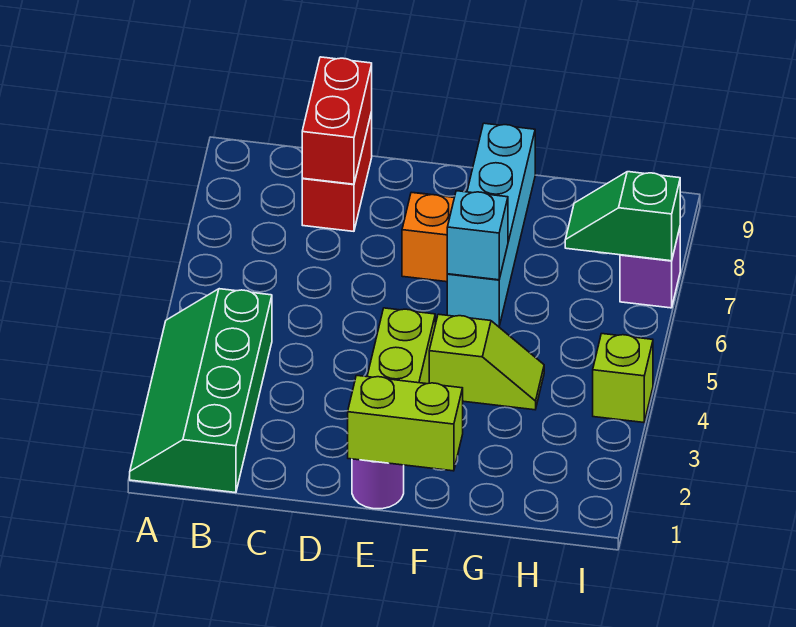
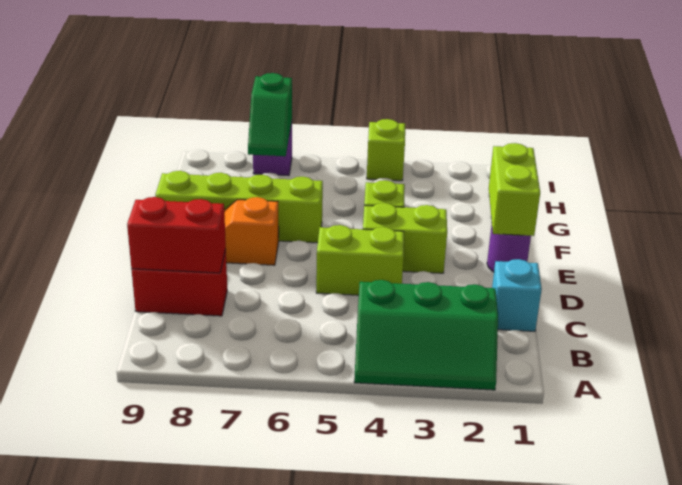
green slope A1:B4 level 1 top B -> green slope A2:B4 level 1 top B
none -> lime brick D4:D5 level 1
cyan brick F6:F9 level 1 -> lime brick F6:F9 level 1
cyan brick F6 level 2 -> cyan brick C1 level 1

